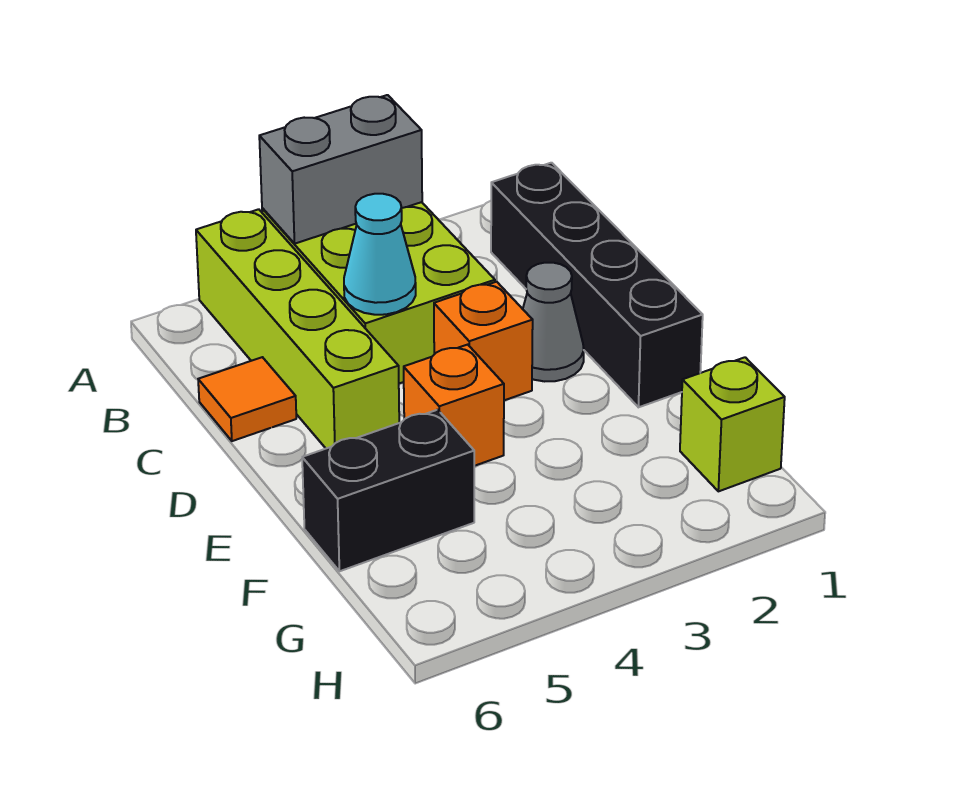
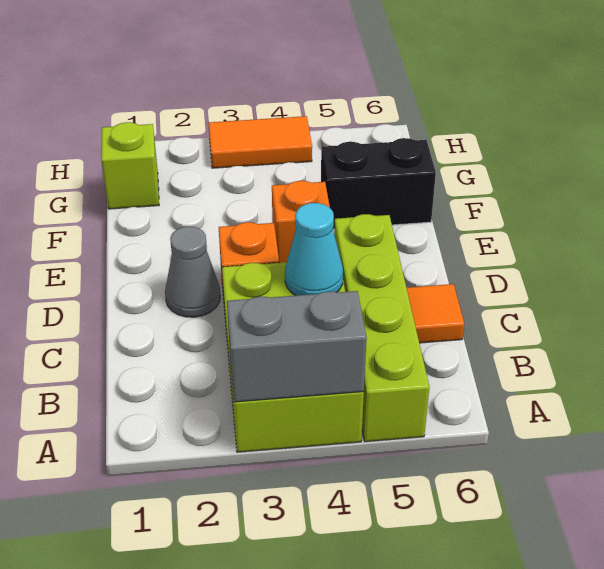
black brick B1:E1 level 1 -> none
none -> orange tile H3:H4 level 1

